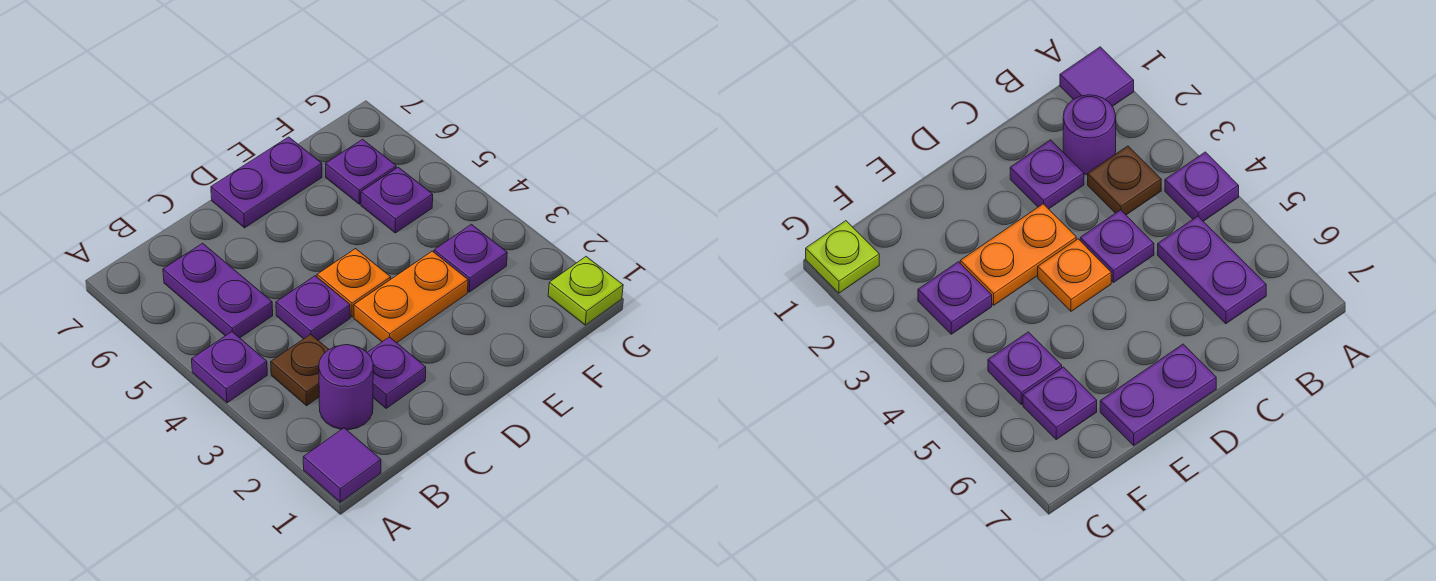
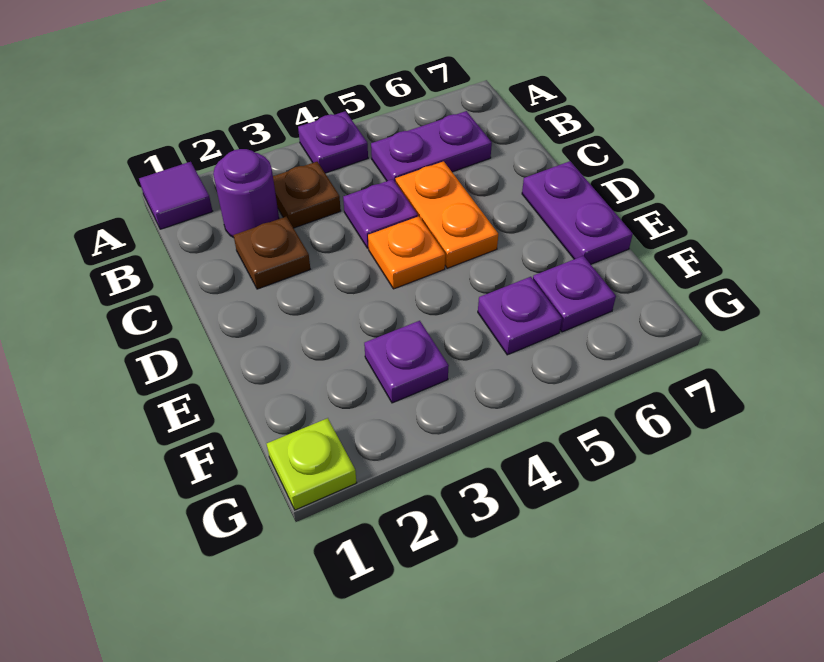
purple plate C2 level 1 -> brown plate C2 level 1
orange plate D3:E3 level 1 -> orange plate C5:D5 level 1

